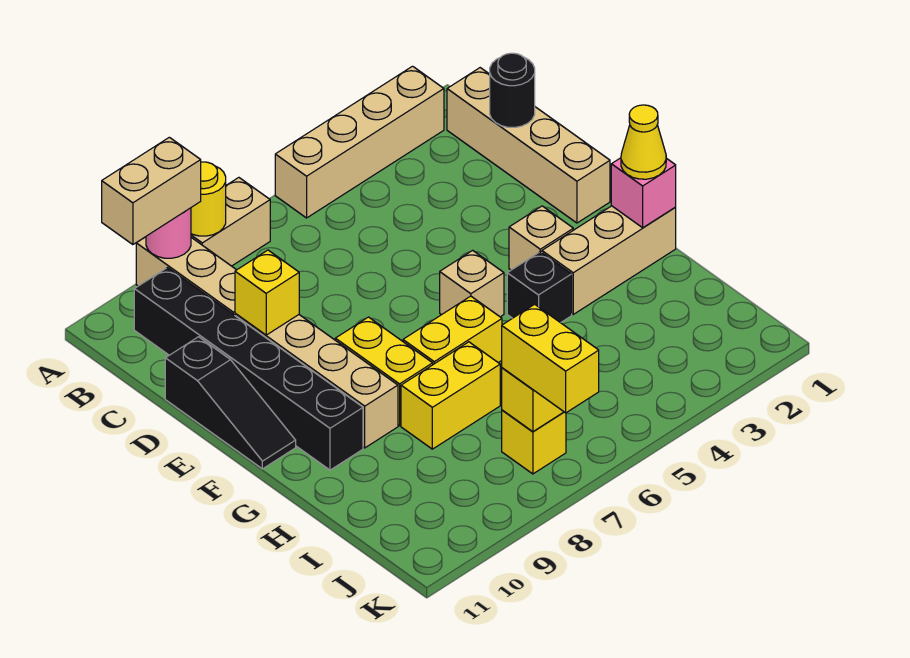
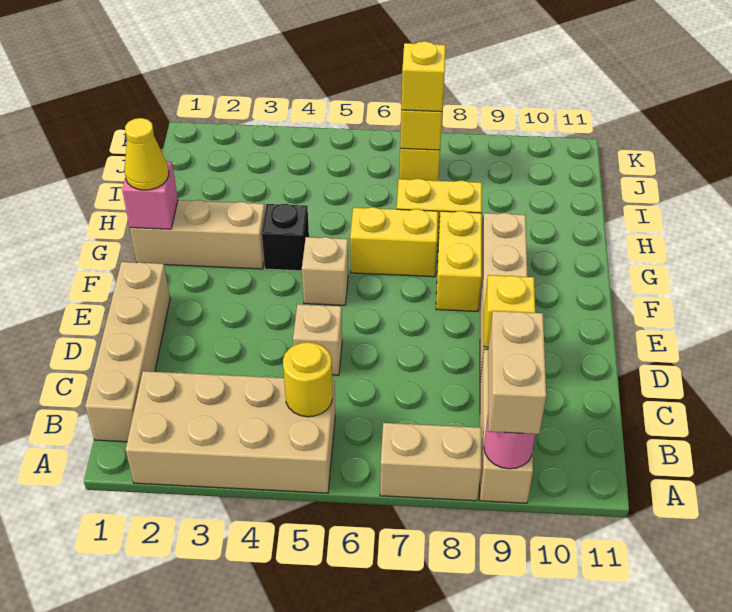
tan brick A2:A5 level 1 -> tan brick A2:B5 level 1
yellow round brick A8 level 2 -> yellow round brick B5 level 2
tan brick A9:A10 level 3 -> tan brick A9:B9 level 3
black brick B10:G10 level 1 -> none
black round brick C1 level 2 -> none
black slope D11:F11 level 1 top D -> none
tan brick F3 level 1 -> tan brick D5 level 1
yellow brick J7:K7 level 3 -> yellow brick J7 level 3

